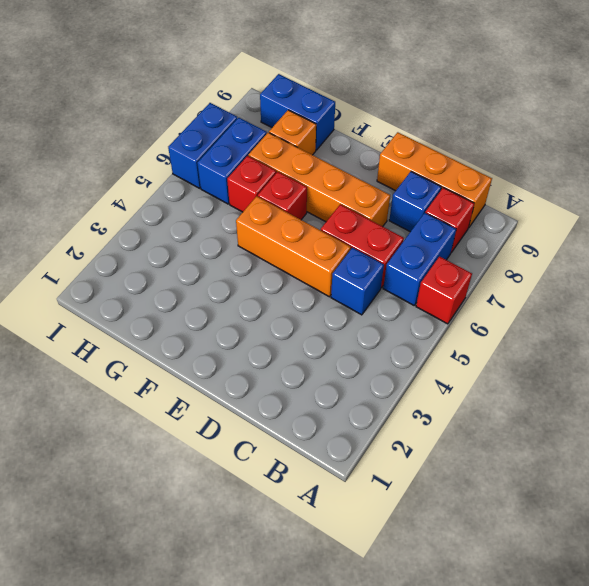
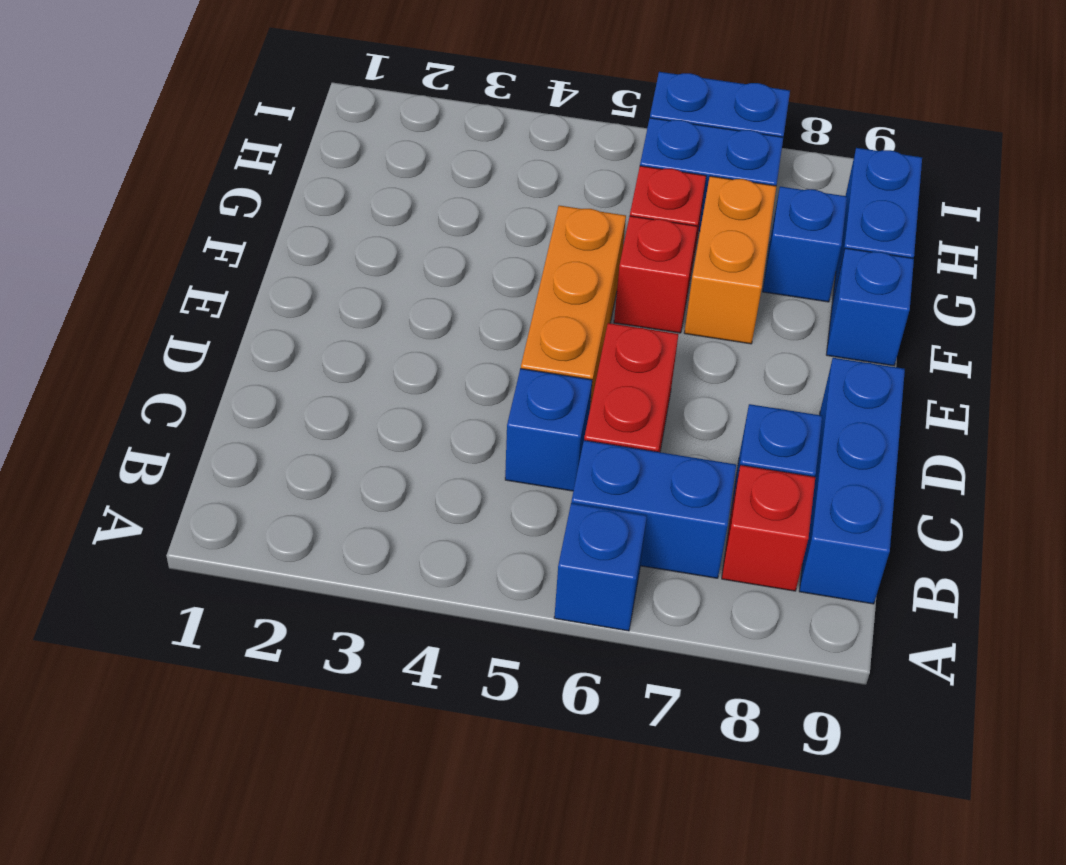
red brick A6 level 1 -> blue brick A6 level 1
orange brick B9:D9 level 1 -> blue brick B9:D9 level 1
orange brick D7:G7 level 1 -> orange brick F7:G7 level 1
none -> blue brick F9 level 1
orange brick G8 level 1 -> blue brick G8 level 1

